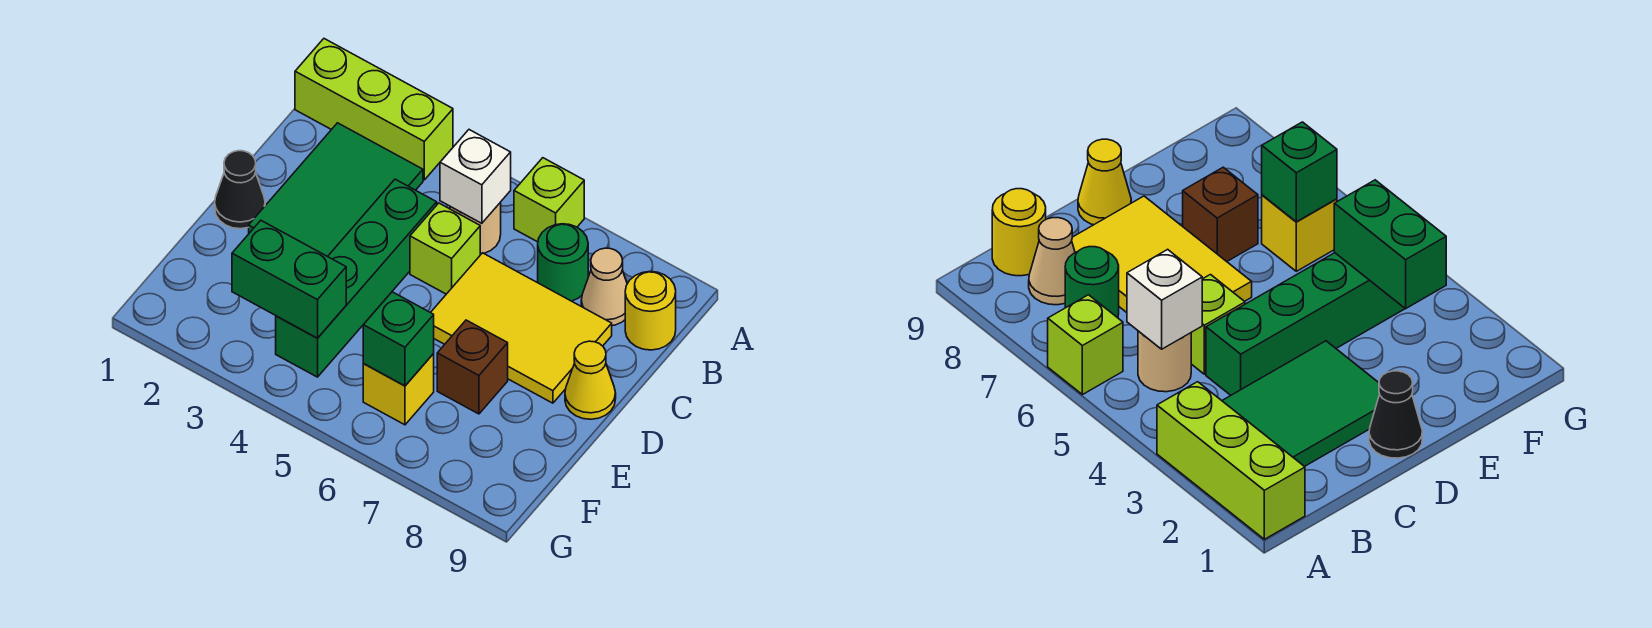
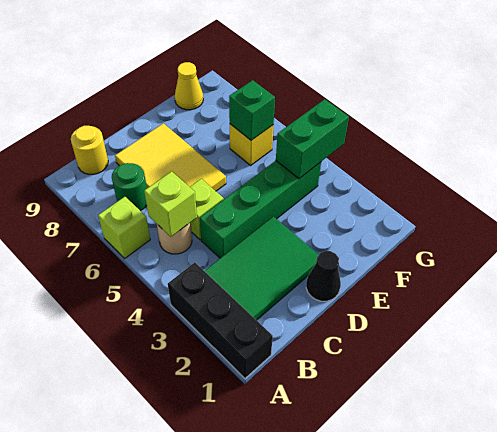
lime brick A1:A3 level 1 -> black brick A1:A3 level 1
white brick B5 level 2 -> lime brick B5 level 2
tan cone B8 level 1 -> none
yellow cone D9 level 1 -> yellow cone F9 level 1
brown brick E7 level 1 -> none
green brick F3:F4 level 2 -> green brick F4:G4 level 2

